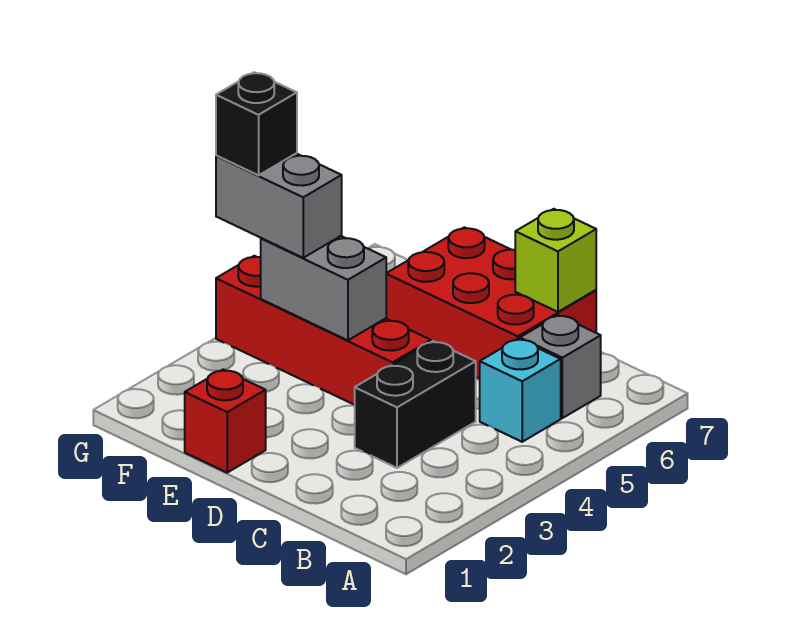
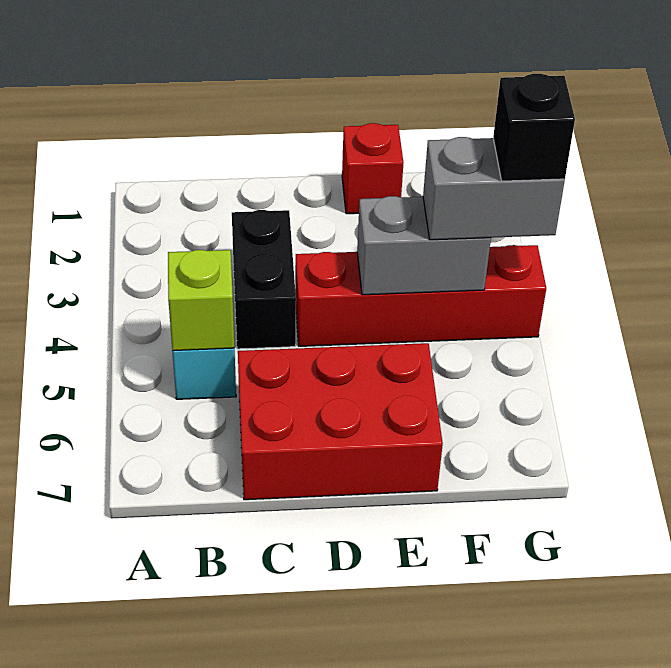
grey brick B6 level 1 -> none
lime brick C7 level 2 -> lime brick B5 level 2

